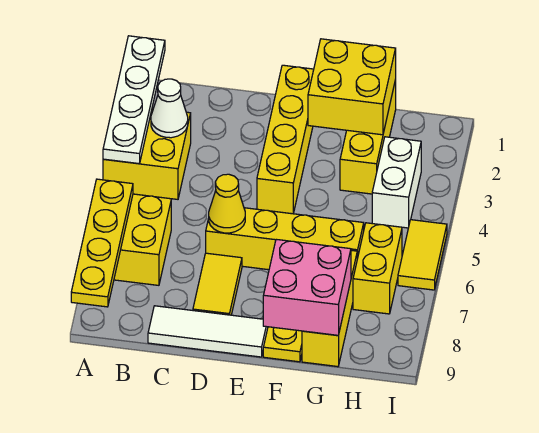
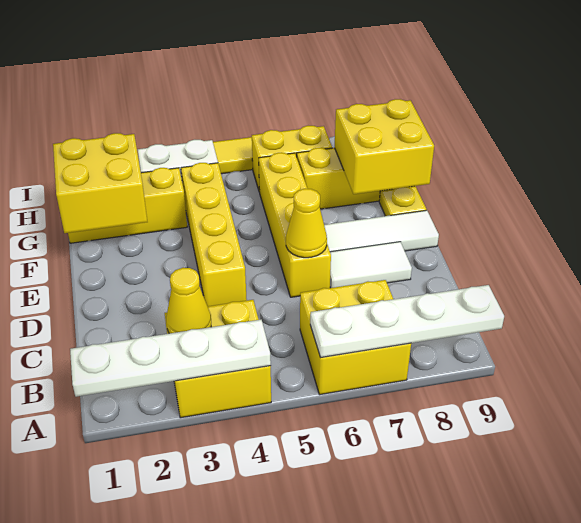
yellow plate A6:A9 level 2 -> white plate A6:A9 level 2
white cone B3 level 2 -> yellow cone B3 level 2
white tile C9:E9 level 1 -> white tile E7:E9 level 1
yellow tile D7:D8 level 1 -> white tile D7:D8 level 1
yellow brick E1:E4 level 1 -> yellow brick D4:G4 level 1
pink brick F8:G9 level 2 -> yellow brick F8:G9 level 2

